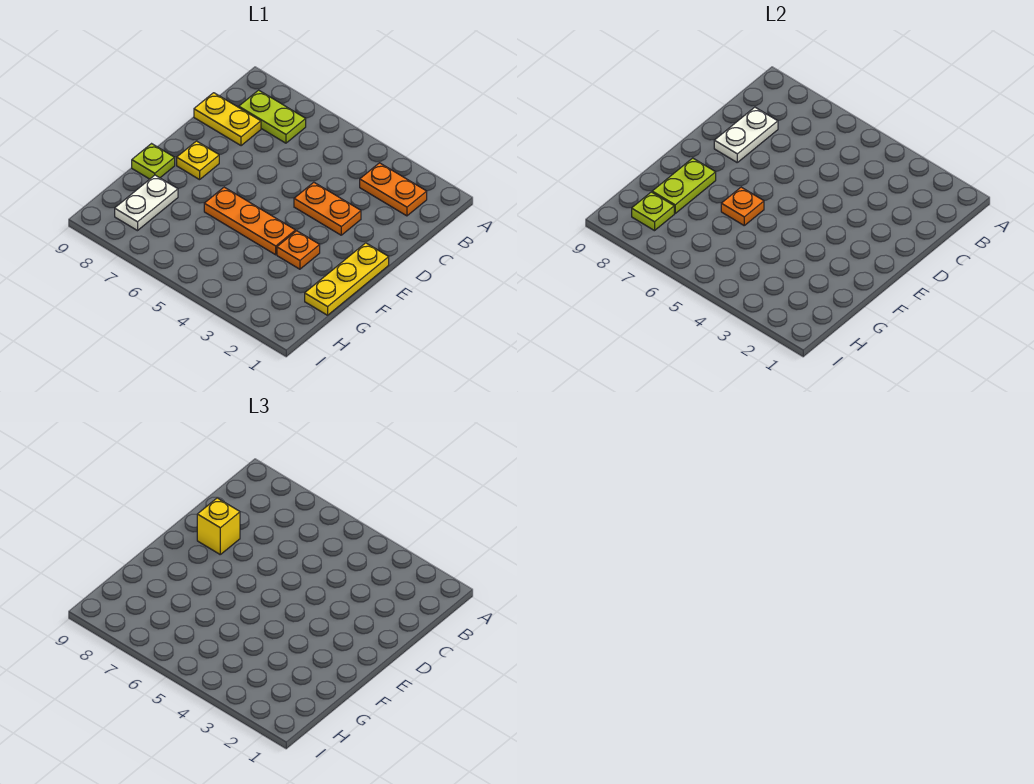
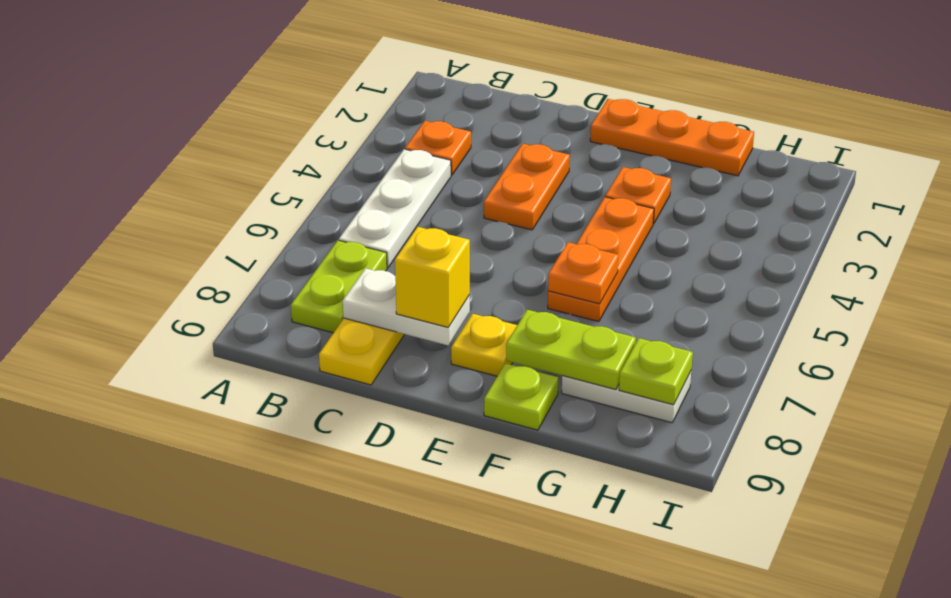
orange plate B2:B3 level 1 -> orange plate B3 level 1
none -> white plate B4:B6 level 1
yellow plate E1:G1 level 1 -> orange plate E1:G1 level 1

